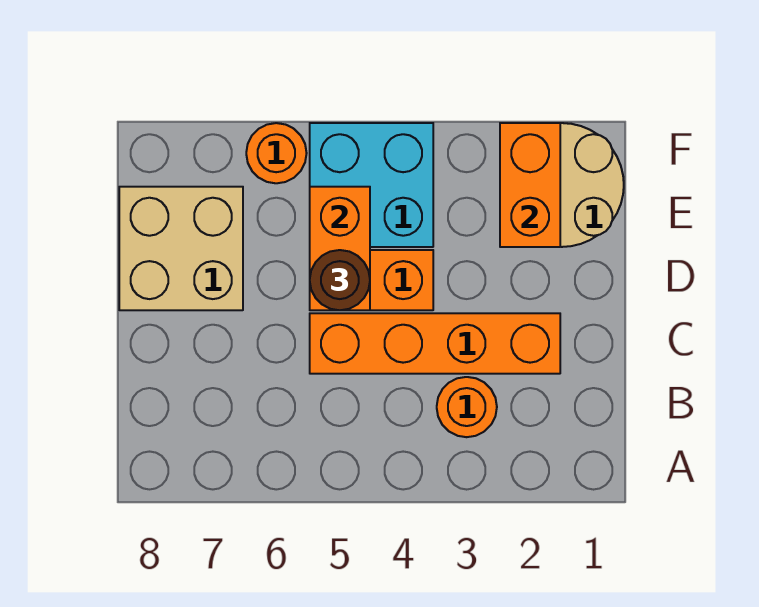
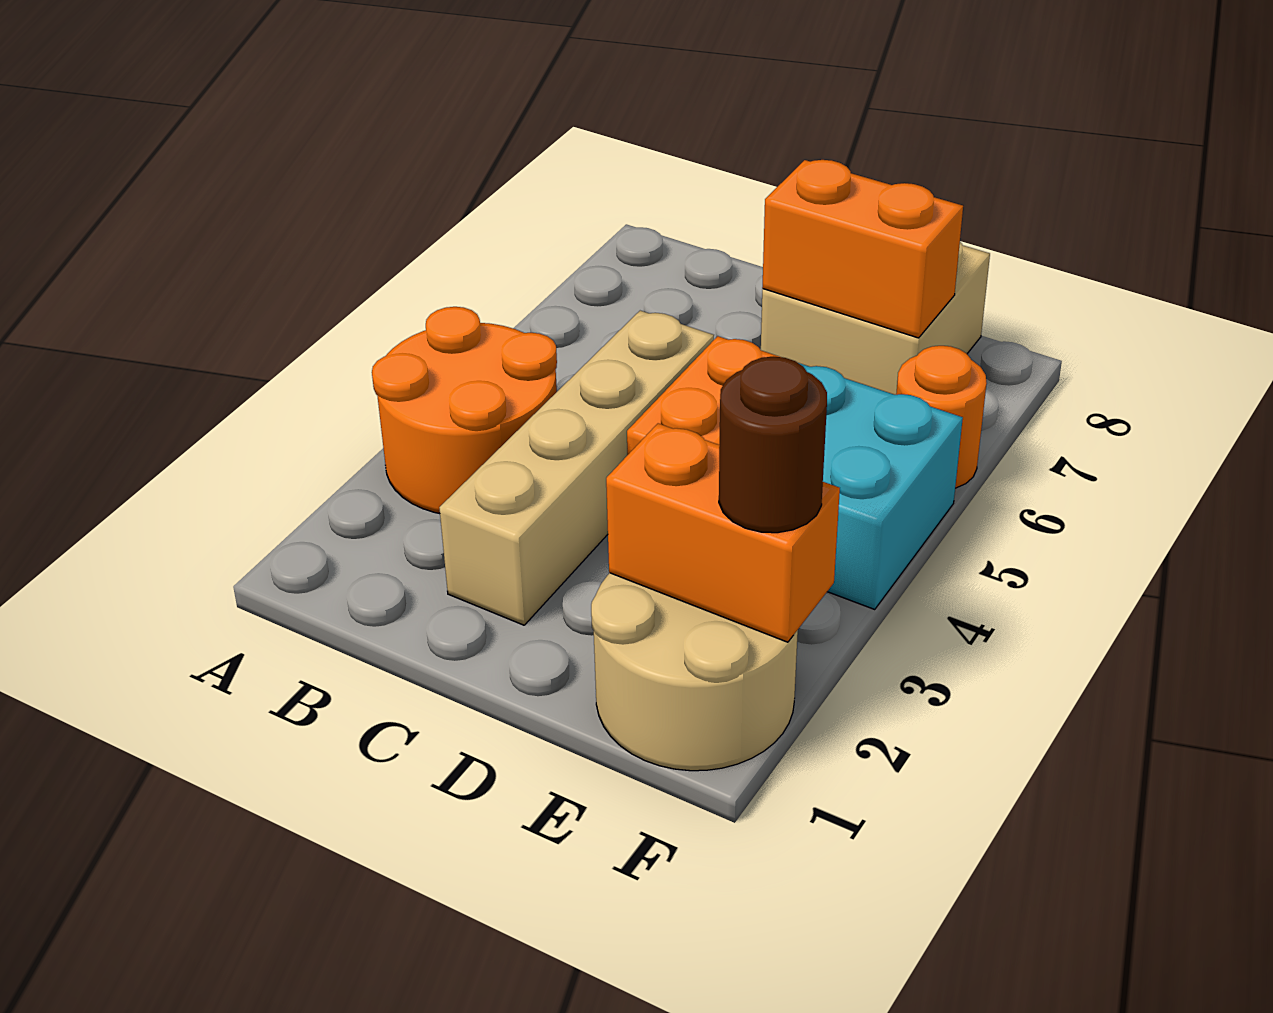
orange round brick B3 level 1 -> orange round brick A3:B4 level 1
orange brick C2:C5 level 1 -> tan brick C2:C5 level 1
orange brick D5:E5 level 2 -> orange brick D7:E7 level 2
brown round brick D5 level 3 -> brown round brick F2 level 3

